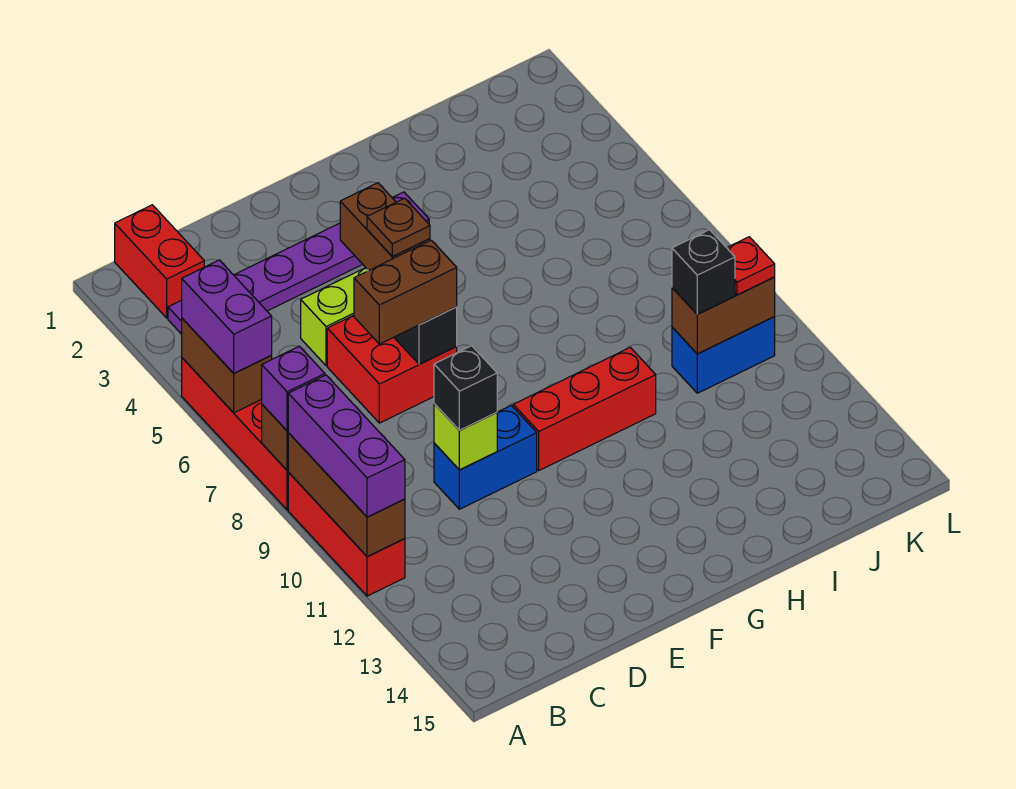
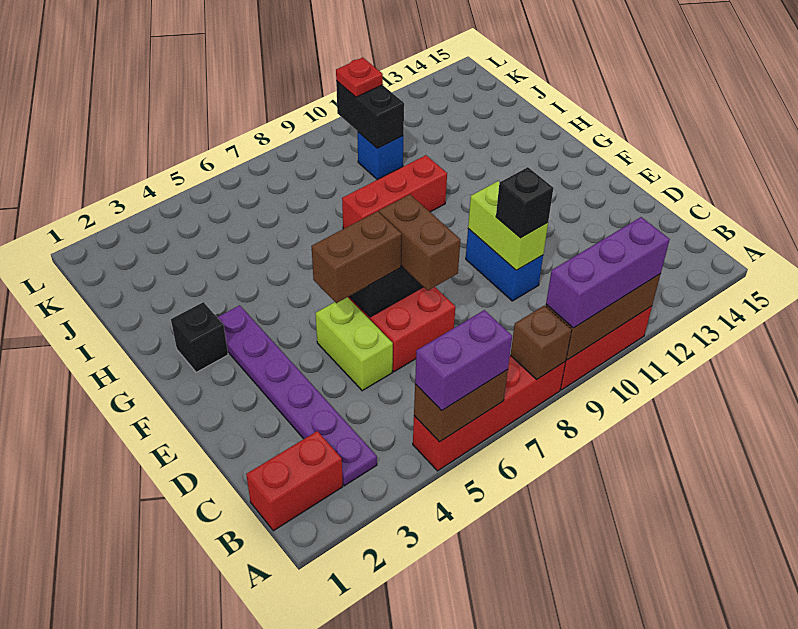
purple brick A8 level 3 -> none
lime brick D10 level 2 -> lime brick D10:E10 level 2
brown plate E6 level 4 -> none
red brick F10:H10 level 1 -> red brick H8:H10 level 1
blue brick J10:K10 level 1 -> blue brick J10 level 1
brown brick J10:K10 level 2 -> black brick J10:K10 level 2
black brick J10 level 3 -> black brick G2 level 1

